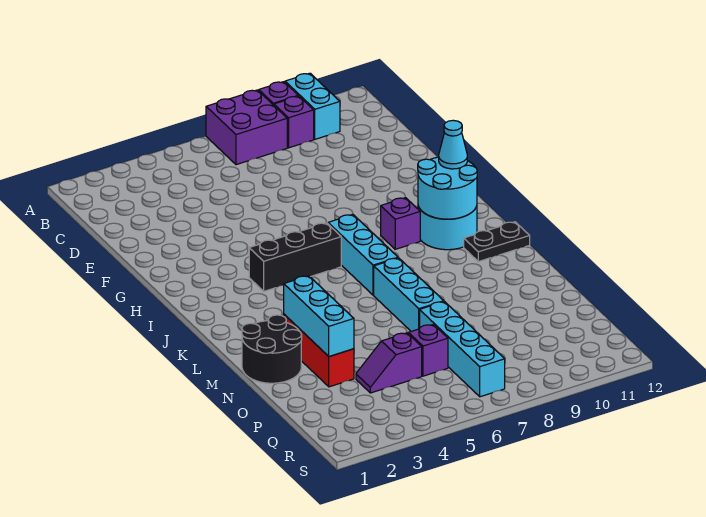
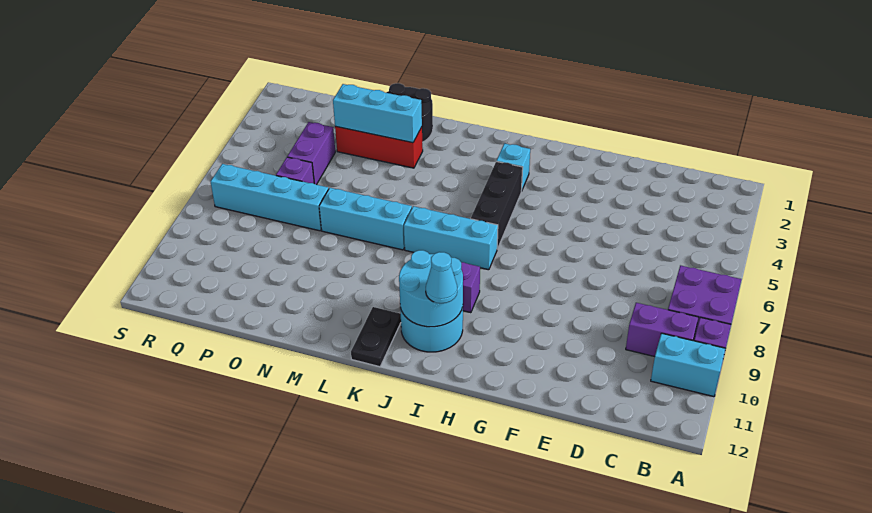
purple brick B9 level 1 -> purple brick B9:C9 level 1
none -> cyan brick I3 level 1
purple slope P4:P5 level 1 top 5 -> purple brick P4:P5 level 1

